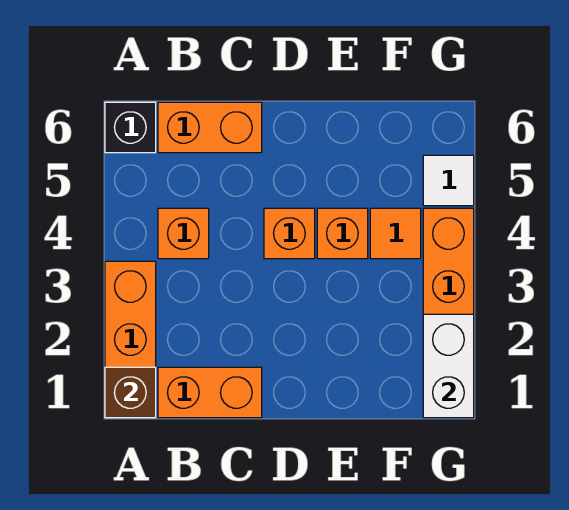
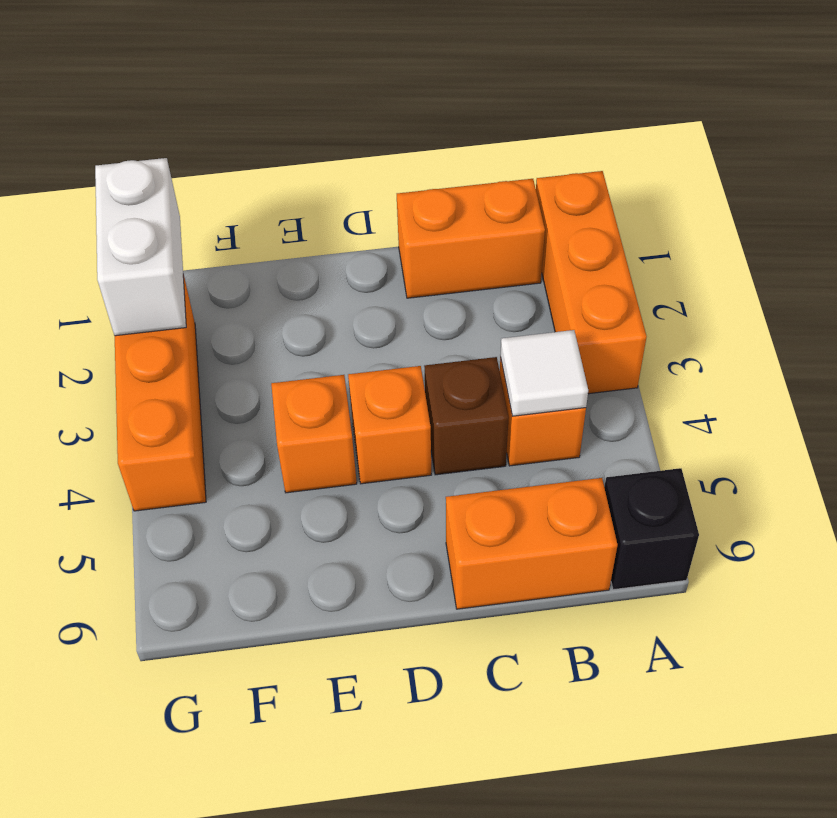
brown brick A1 level 2 -> brown brick C4 level 1
orange tile F4 level 1 -> none
white tile G5 level 1 -> white tile B4 level 2

